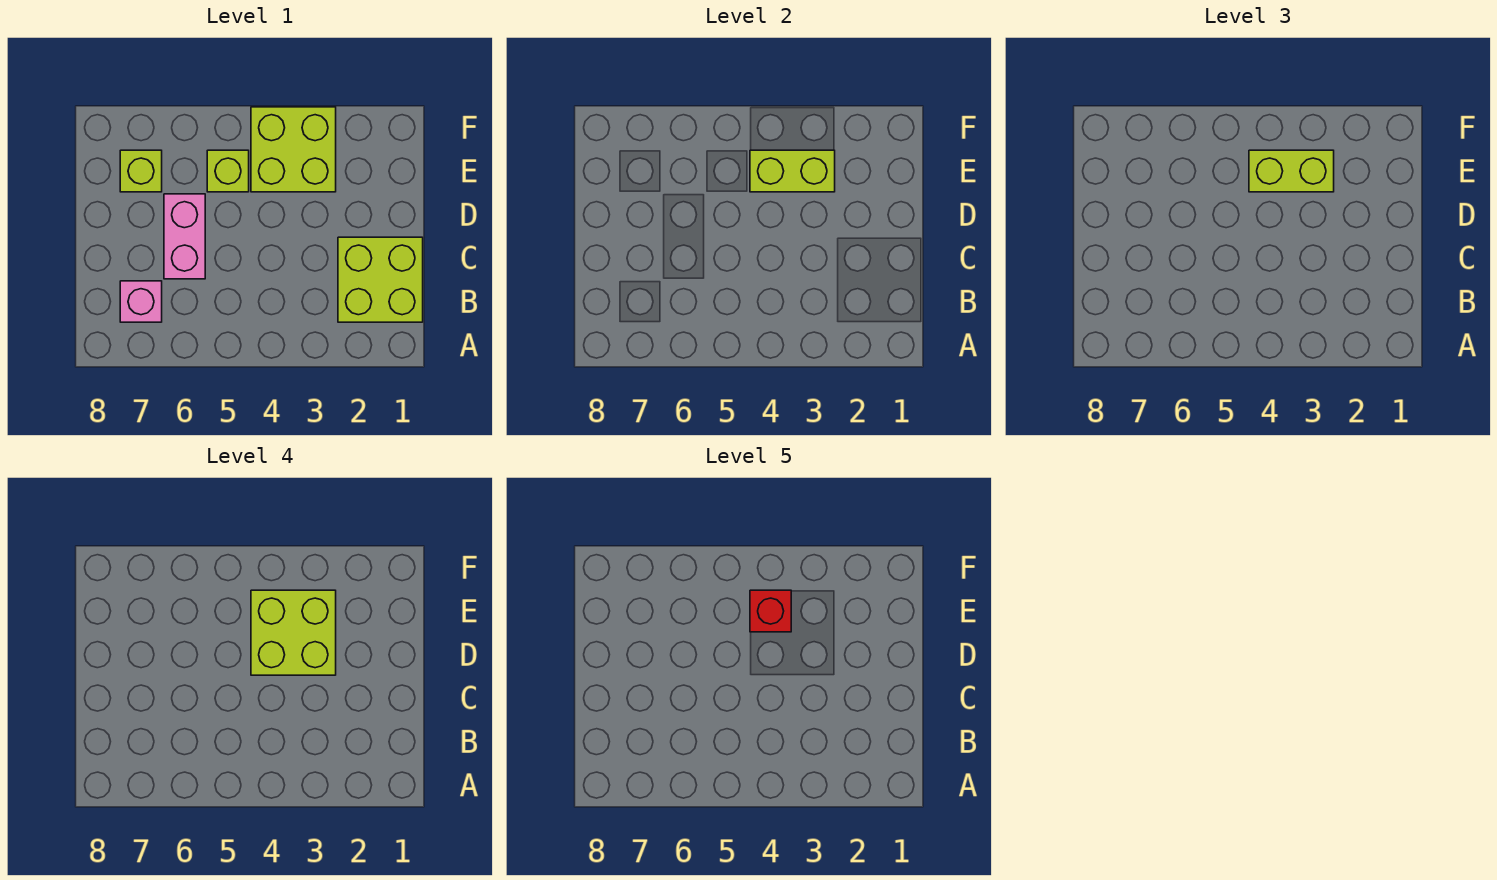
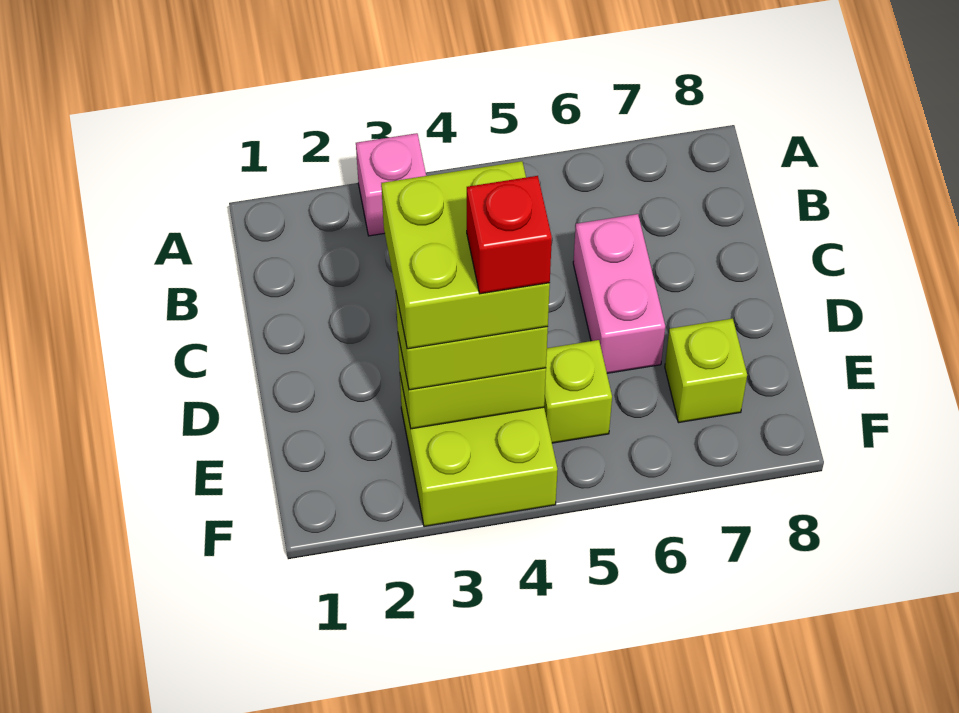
lime brick B1:C2 level 1 -> none
pink brick B7 level 1 -> pink brick A3 level 1

